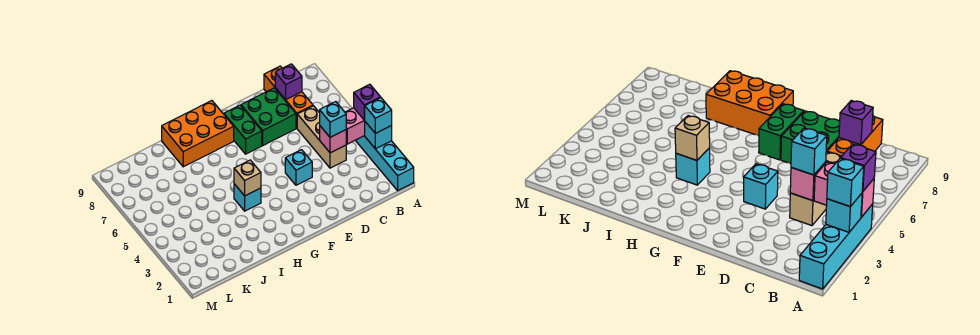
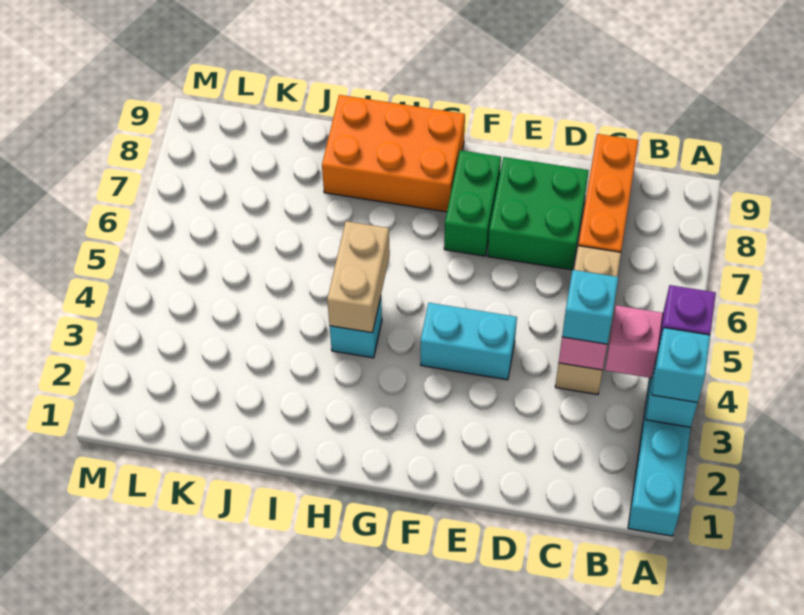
purple brick C8 level 2 -> none
cyan brick E4 level 1 -> cyan brick E4:F4 level 1
tan brick H4 level 2 -> tan brick H4:H5 level 2

